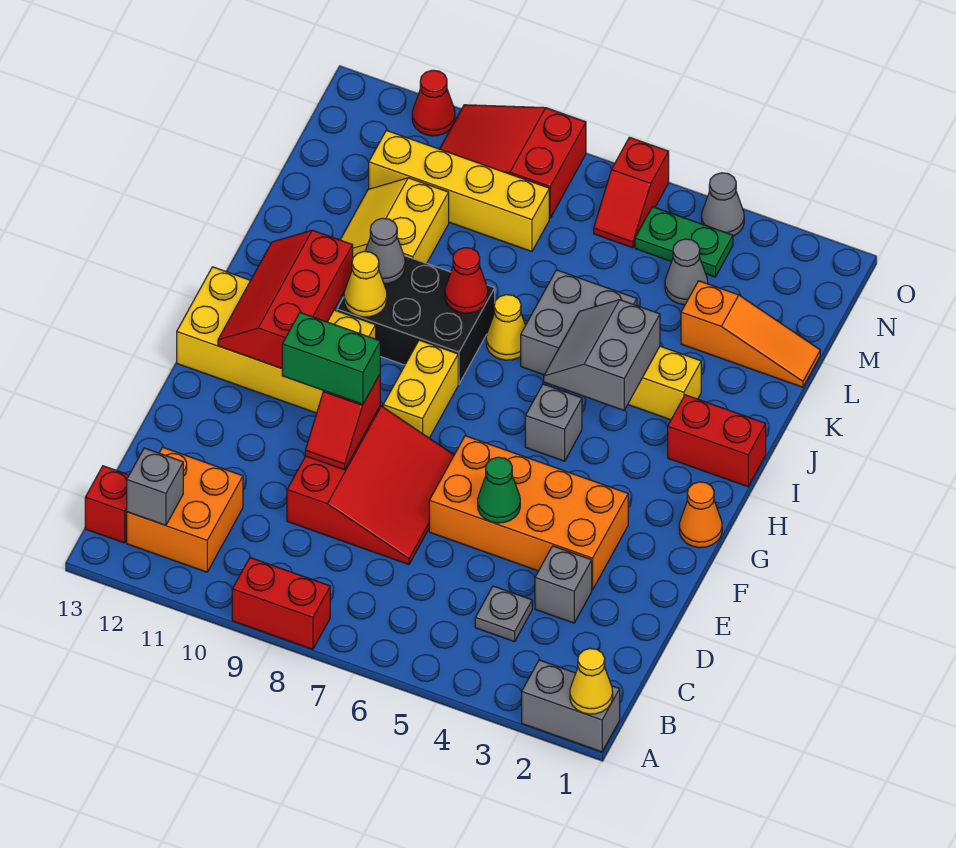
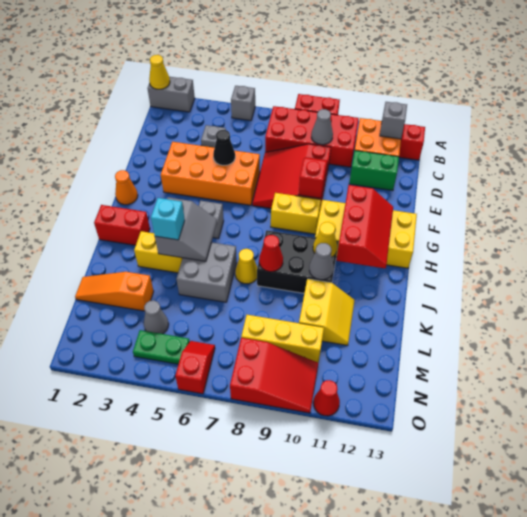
none -> red brick B7:C10 level 1
grey brick D3 level 1 -> grey brick A5 level 1
green cone E5 level 2 -> black cone E5 level 2
green brick F9:F10 level 3 -> green brick D11:D12 level 1
yellow brick G8:H8 level 1 -> yellow brick G8:G9 level 1
none -> cyan brick J4 level 3
yellow brick M8:M11 level 1 -> yellow brick M8:M10 level 1
grey cone O4 level 1 -> grey cone C9 level 2

